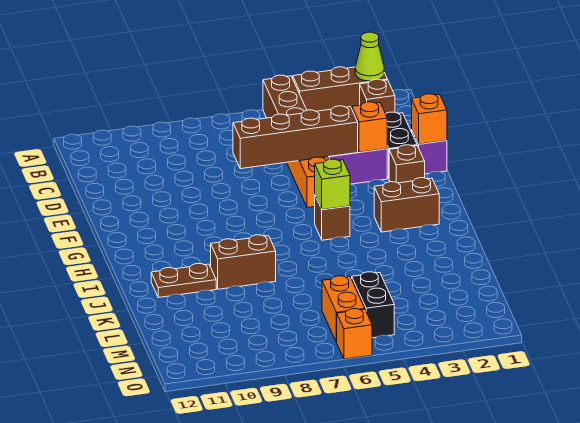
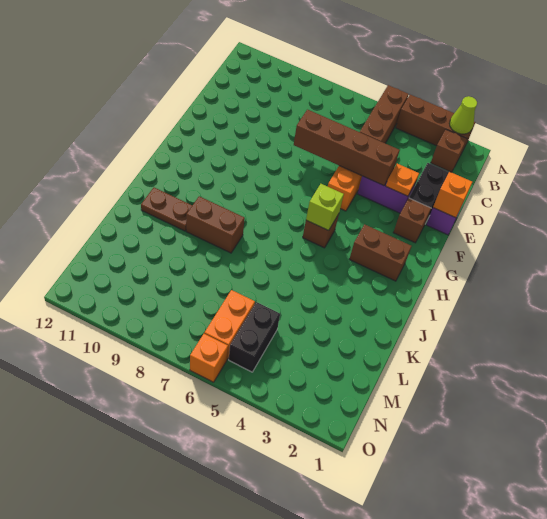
orange brick E3 level 2 -> orange plate E3 level 2

